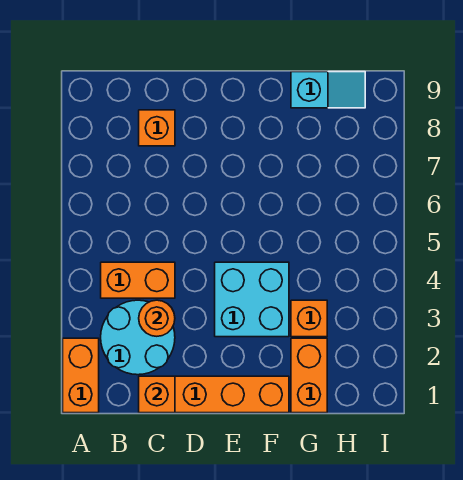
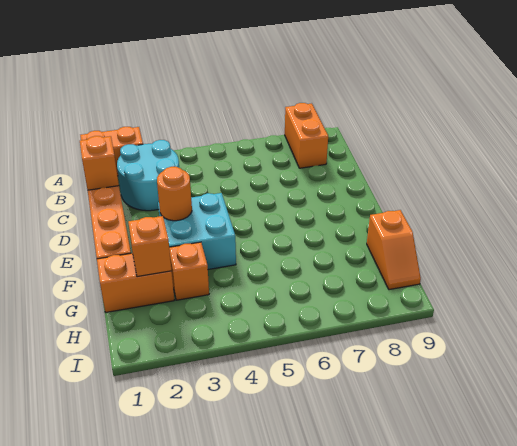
orange brick B4:C4 level 1 -> orange brick A8:B8 level 1
orange round brick C3 level 2 -> orange round brick E3 level 2
orange brick C8 level 1 -> orange brick G2 level 2
cyan slope G9:H9 level 1 top G -> orange slope G9:H9 level 1 top G

